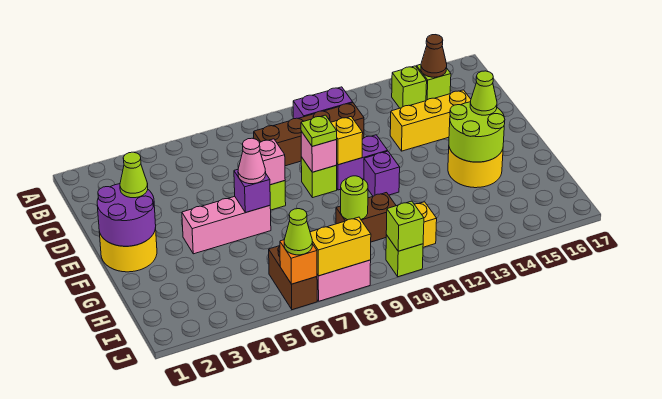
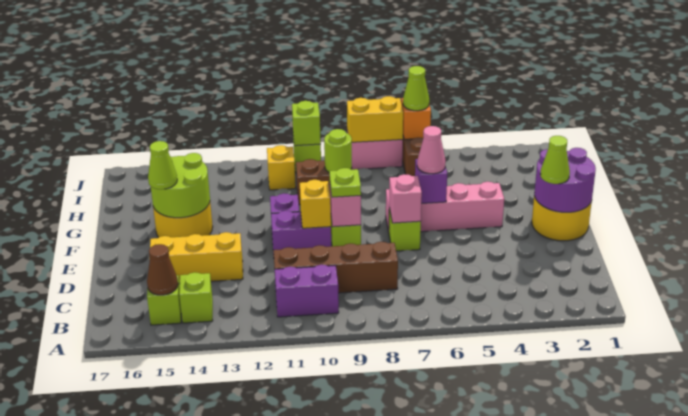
pink brick F4:F6 level 1 -> pink brick F4:F7 level 1

